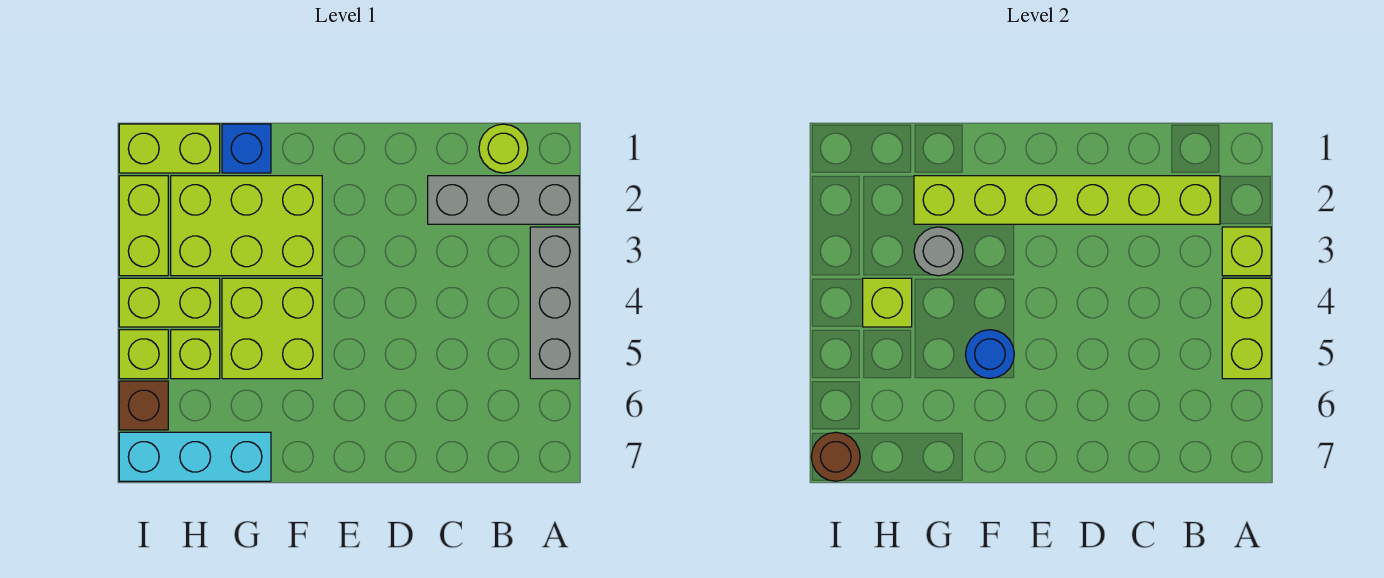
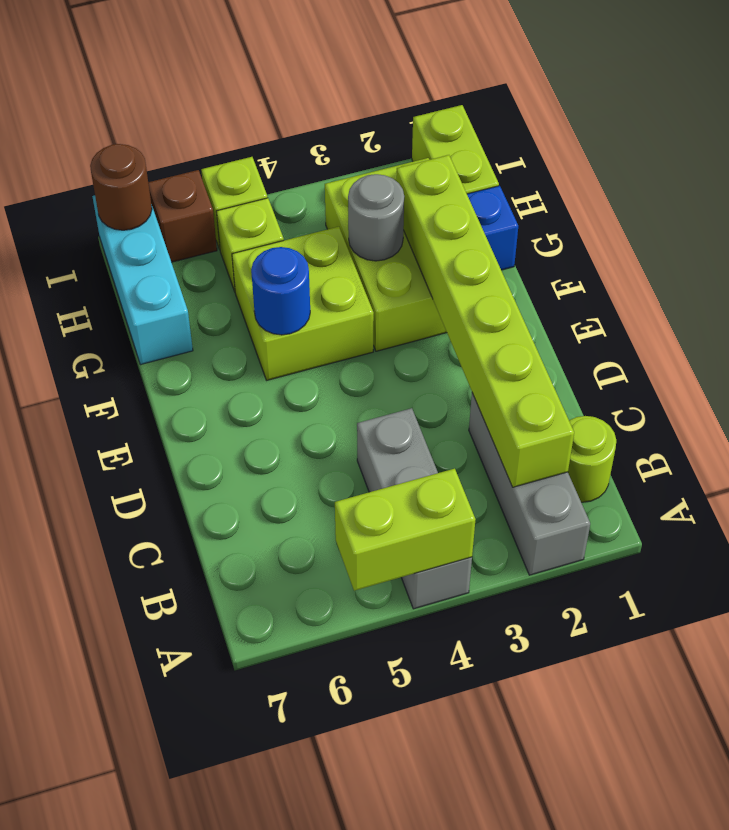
grey brick A3:A5 level 1 -> grey brick A4:C4 level 1
lime brick A3 level 2 -> none
lime brick H4:I4 level 1 -> none
lime brick H4 level 2 -> none
lime brick I2:I3 level 1 -> none

